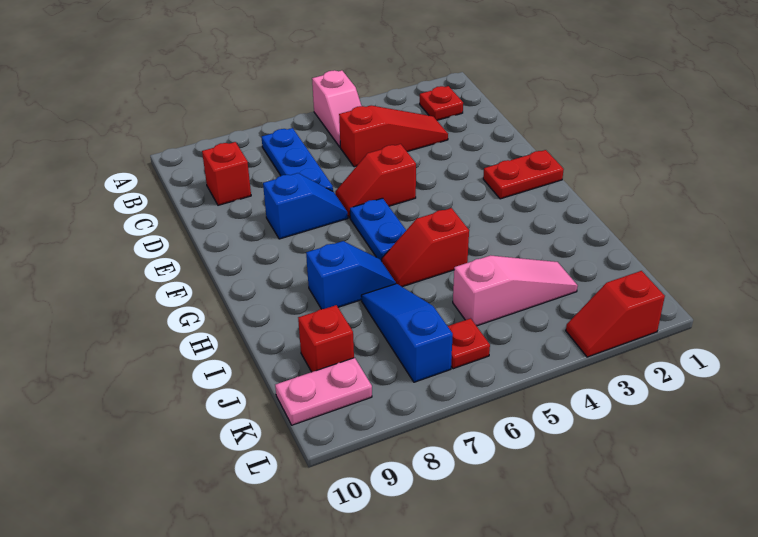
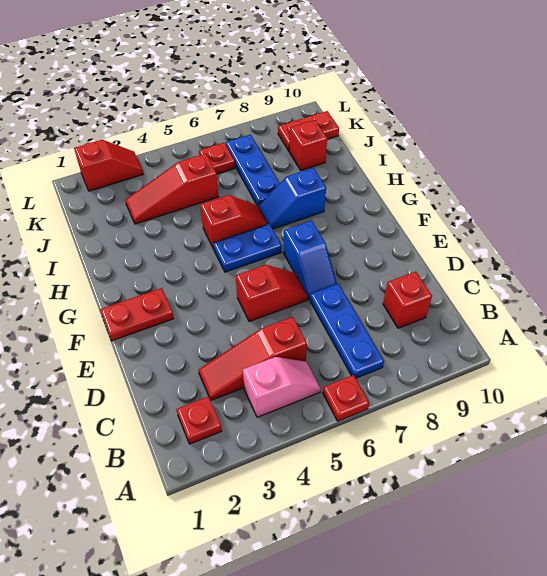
pink slope A5:B5 level 1 top A -> pink slope B4:B5 level 1 top 4
none -> red plate A6 level 1
blue slope E7:E8 level 1 top 8 -> blue slope E7:F7 level 1 top F
blue plate F6:G6 level 1 -> blue plate G5:G6 level 1
blue slope I7:K7 level 1 top K -> blue plate I7:K7 level 1
pink slope J3:J5 level 1 top 5 -> red slope J3:J5 level 1 top 5
pink plate K9:K10 level 1 -> red plate K9:K10 level 1

